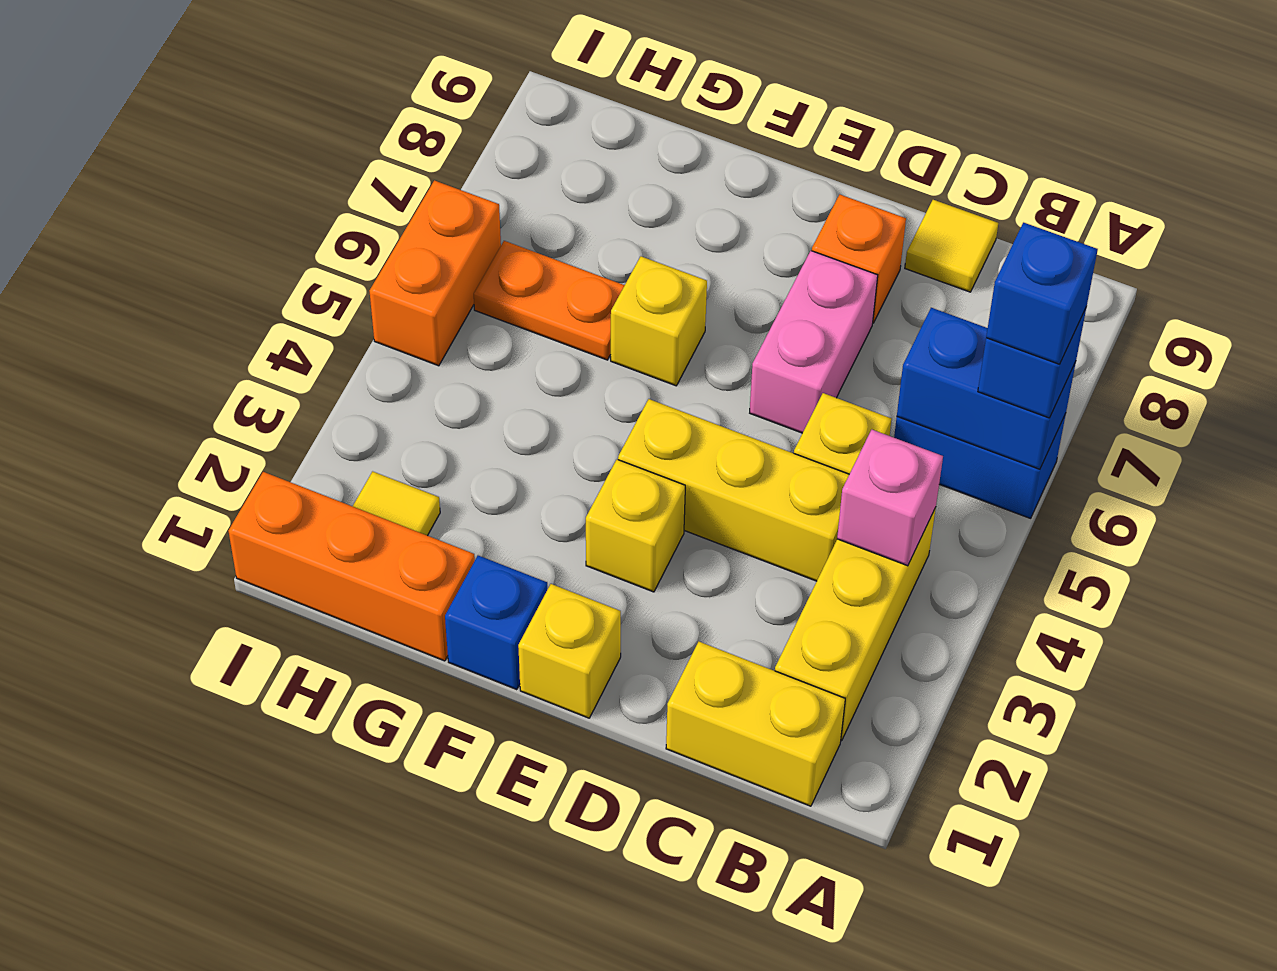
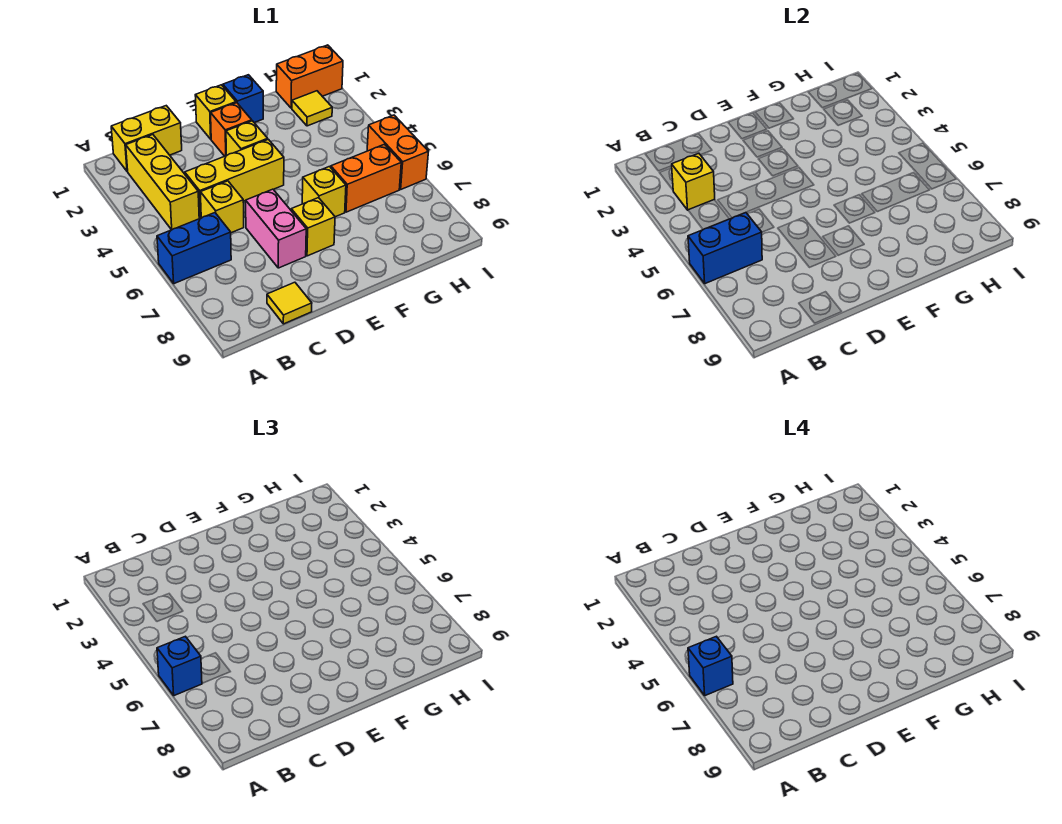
none -> yellow brick B3 level 2
pink brick B4 level 2 -> none
orange brick D8 level 1 -> orange brick E2 level 1
none -> yellow brick E7 level 1
orange brick G1:I1 level 1 -> orange brick H1:I1 level 1
orange plate G6:H6 level 1 -> orange brick G6:H6 level 1

